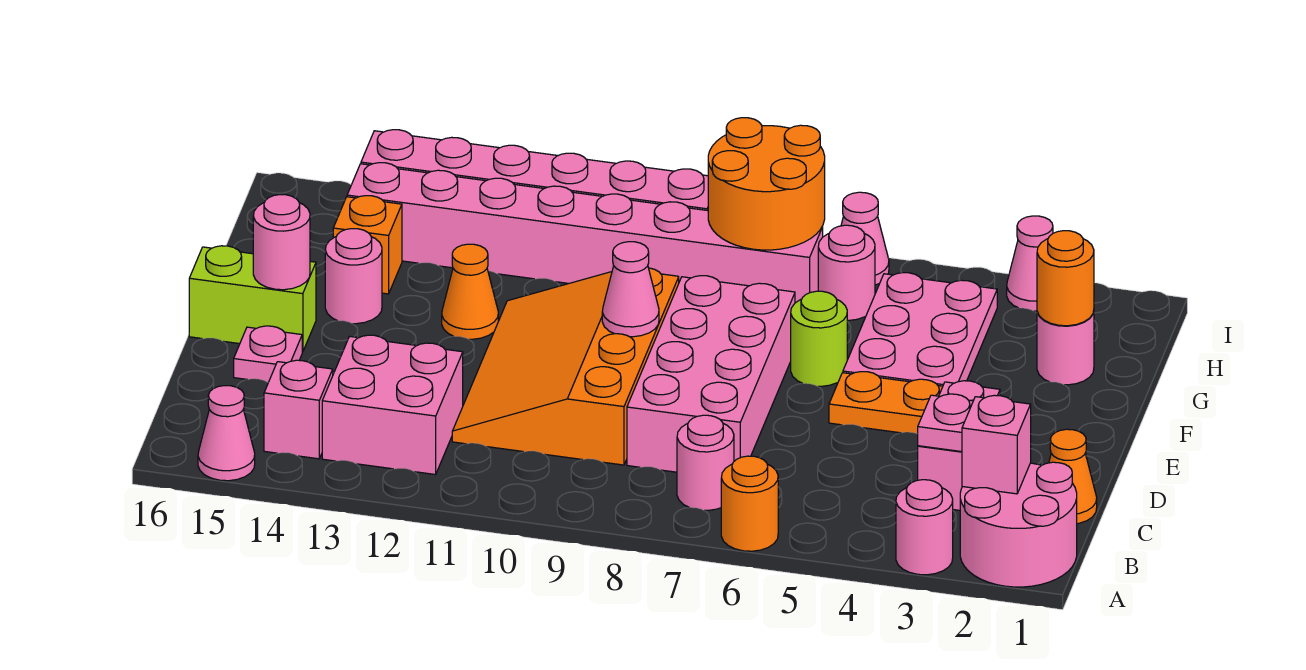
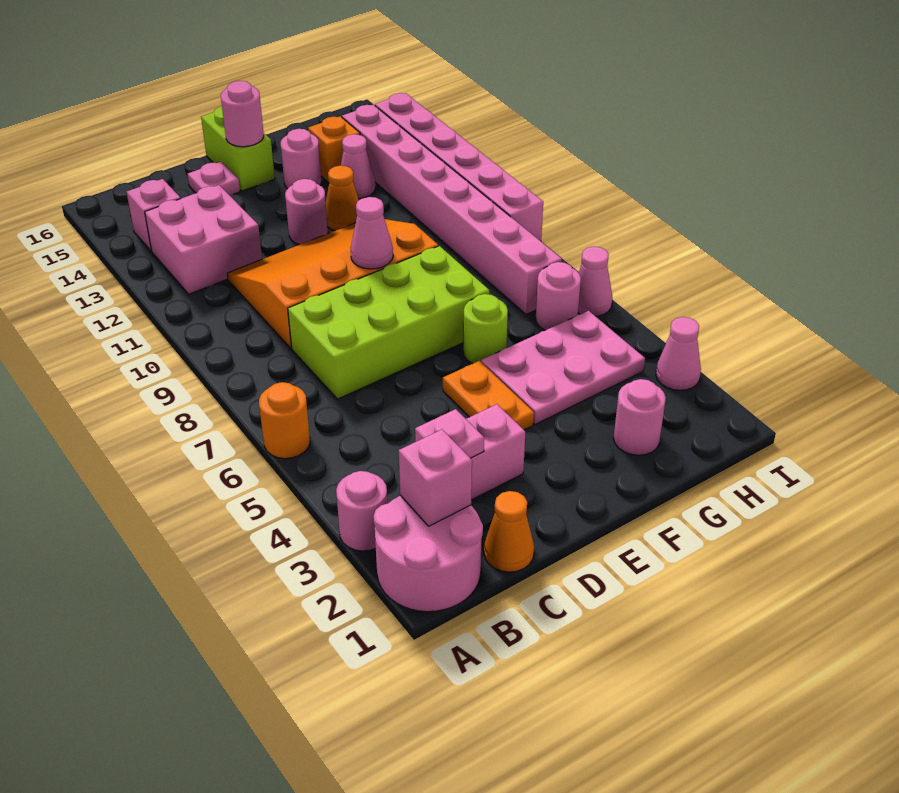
pink cone A15 level 1 -> pink cone G13 level 1
pink round brick B7 level 1 -> pink round brick E12 level 1
pink brick C7:F8 level 1 -> lime brick C7:F8 level 1
orange round brick G2 level 2 -> none
orange round brick H7:I8 level 2 -> none

